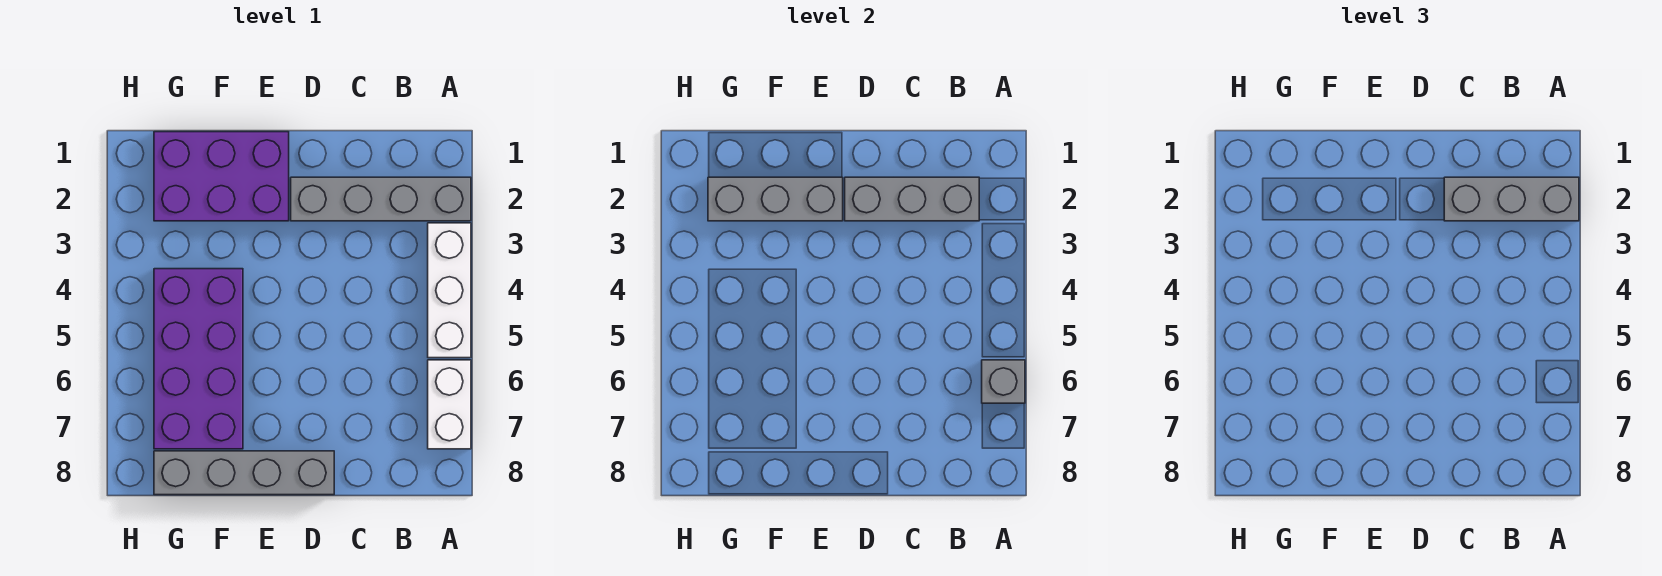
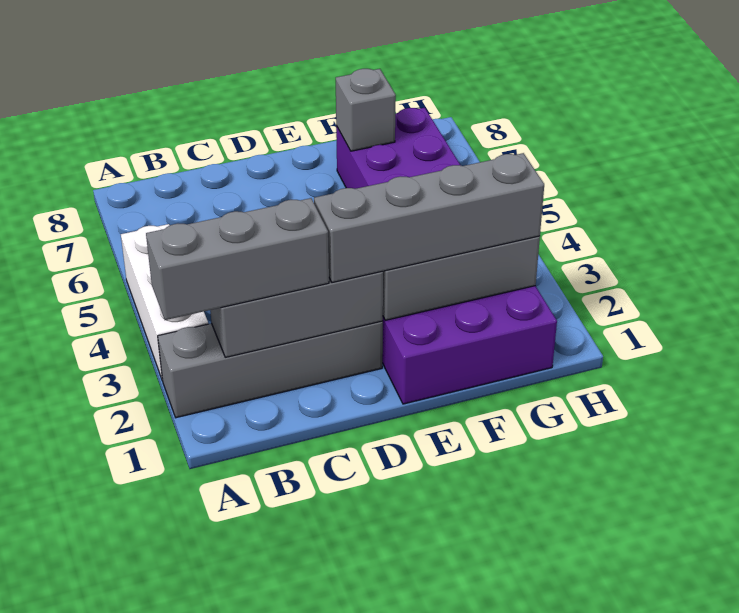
white brick A6:A7 level 1 -> none
grey brick A6 level 2 -> grey brick F7 level 2
grey brick D8:G8 level 1 -> grey brick D2:G2 level 3

